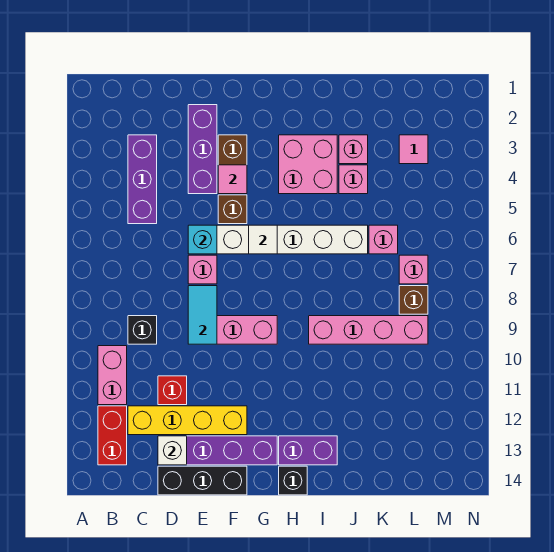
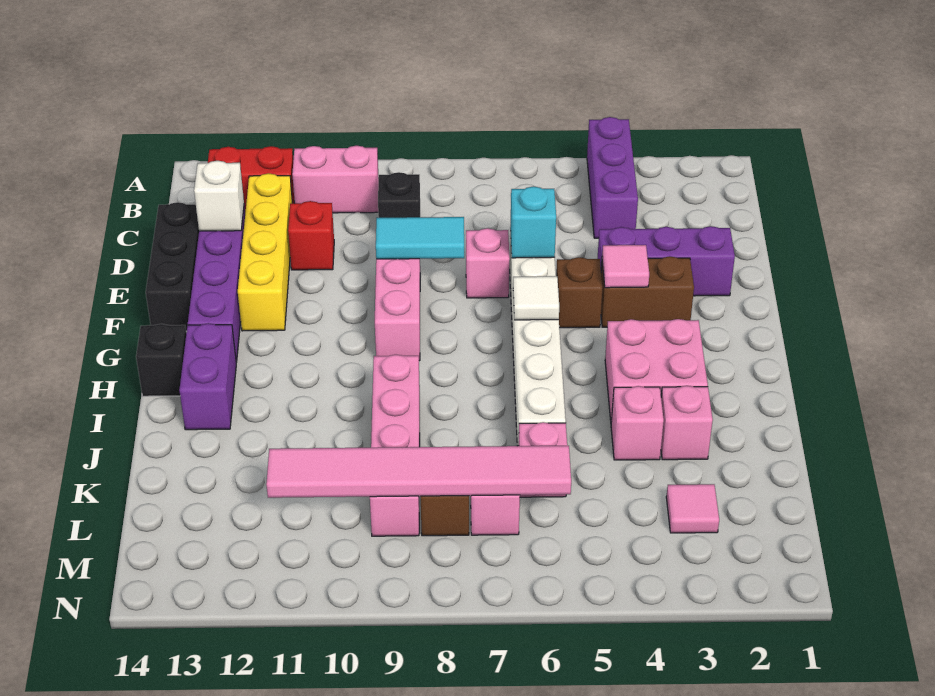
purple brick C3:C5 level 1 -> purple brick A4:C4 level 1
none -> pink tile L6:L11 level 2

